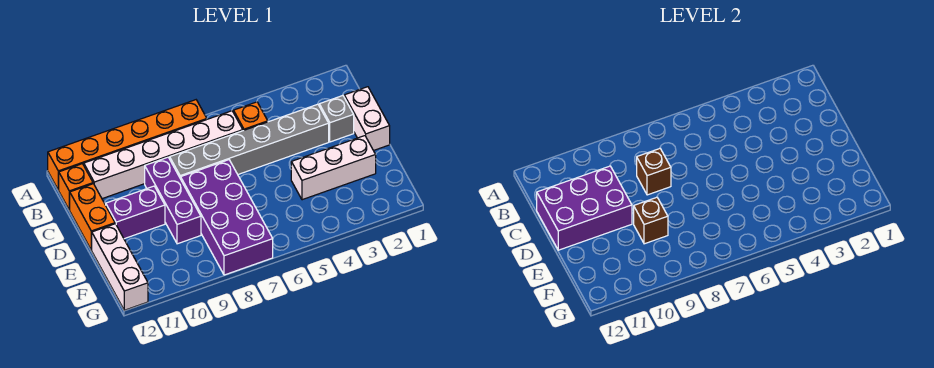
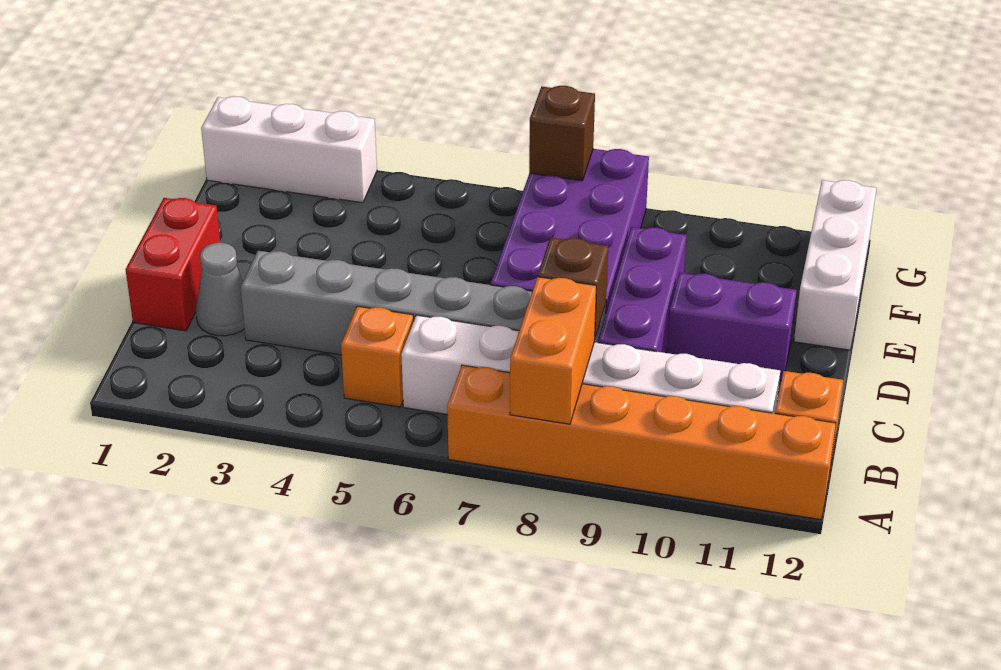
white brick C1:D1 level 1 -> red brick C1:D1 level 1
grey brick C2 level 1 -> grey cone C2 level 1
purple brick C10:D12 level 2 -> none
orange brick C12:D12 level 1 -> orange brick A8:B8 level 2
white brick E2:E4 level 1 -> white brick G1:G3 level 1
brown brick E9 level 2 -> brown brick G7 level 2

